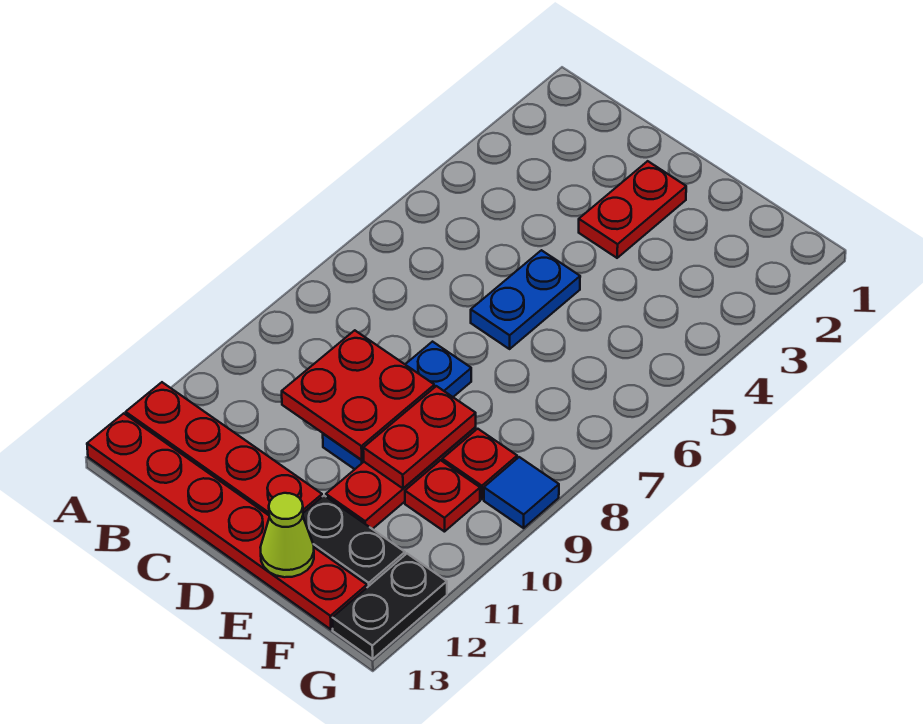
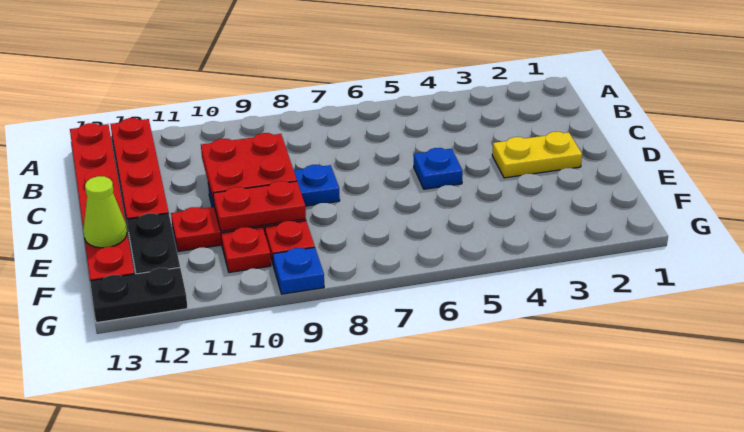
red plate D2:D3 level 1 -> yellow plate D2:D3 level 1
blue plate D5:D6 level 1 -> blue plate D5 level 1
blue tile G9 level 1 -> blue plate G9 level 1

